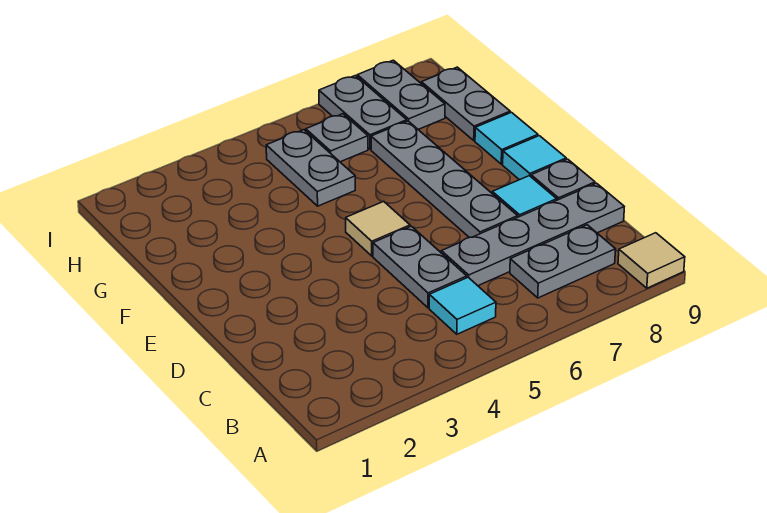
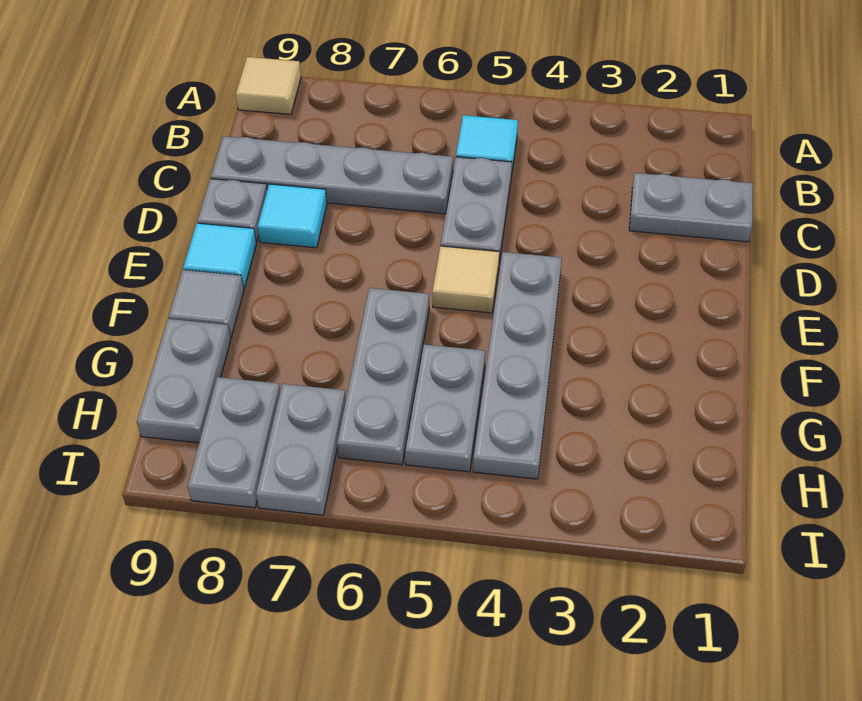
grey plate B7:B8 level 1 -> grey plate C1:C2 level 1
grey plate D7:G7 level 1 -> grey plate E4:H4 level 1
cyan tile F9 level 1 -> grey tile F9 level 1
grey plate H6 level 1 -> grey plate F6:H6 level 1

